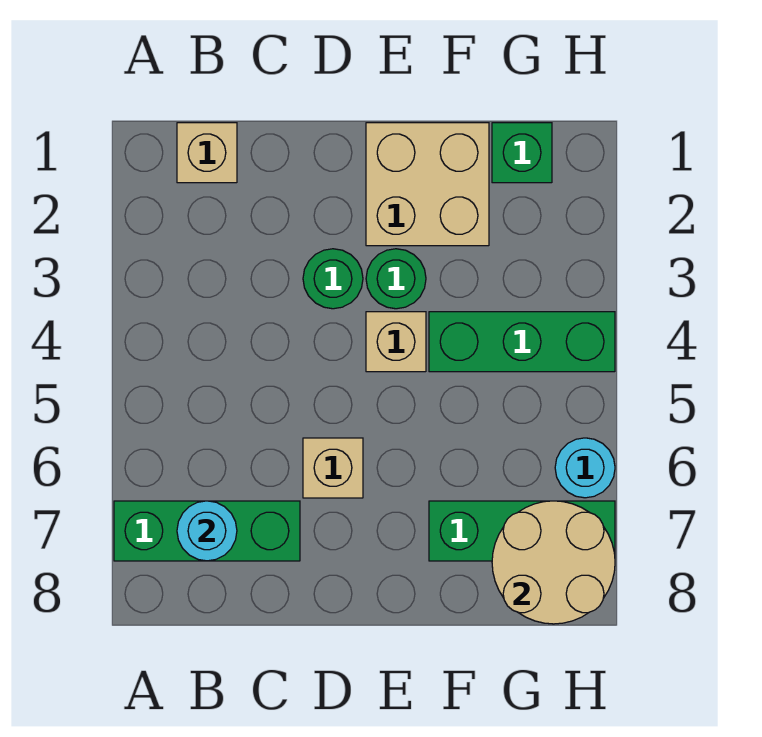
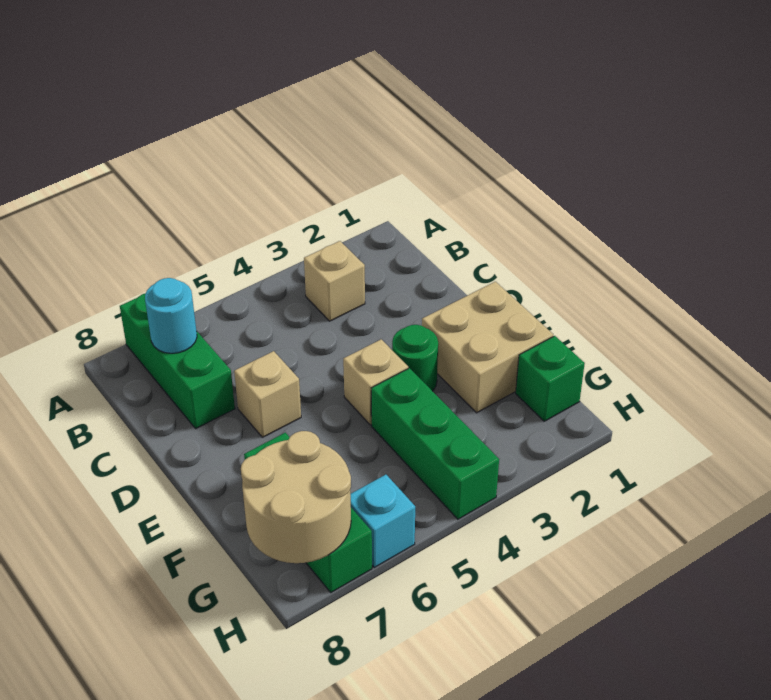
tan brick B1 level 1 -> tan brick B3 level 1
green round brick D3 level 1 -> none
cyan round brick H6 level 1 -> cyan brick H6 level 1

